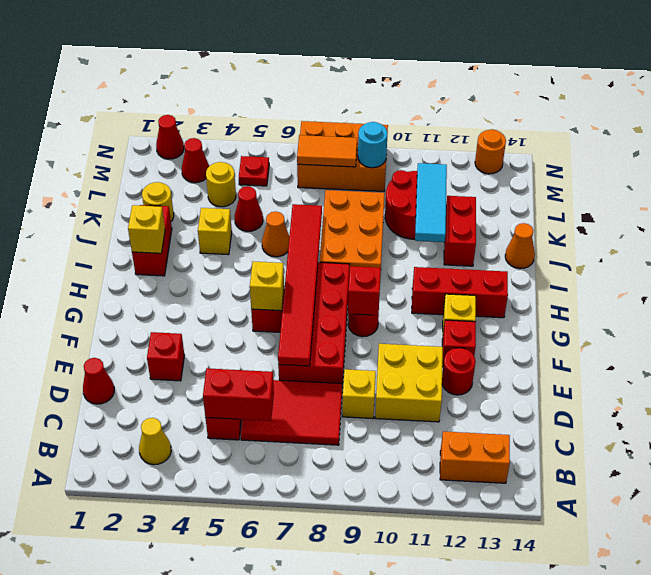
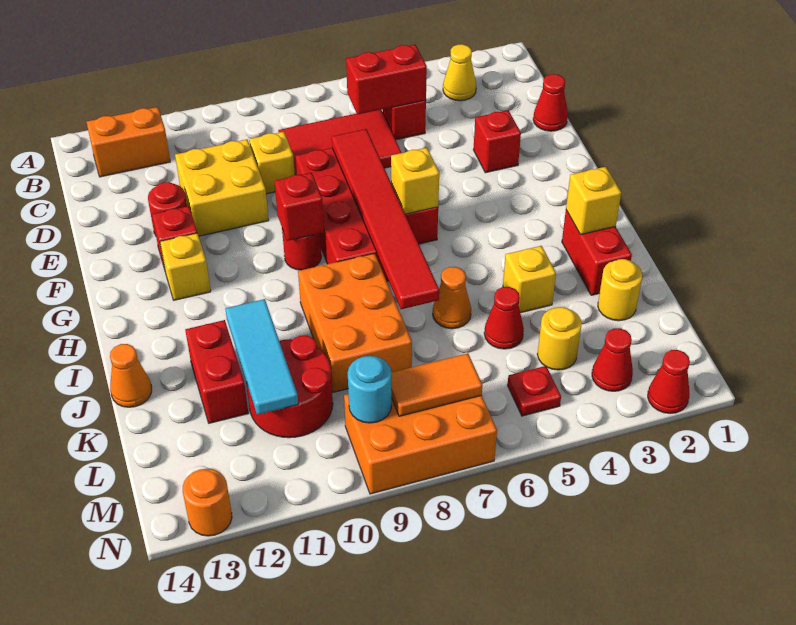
red brick H11:H13 level 1 -> none

